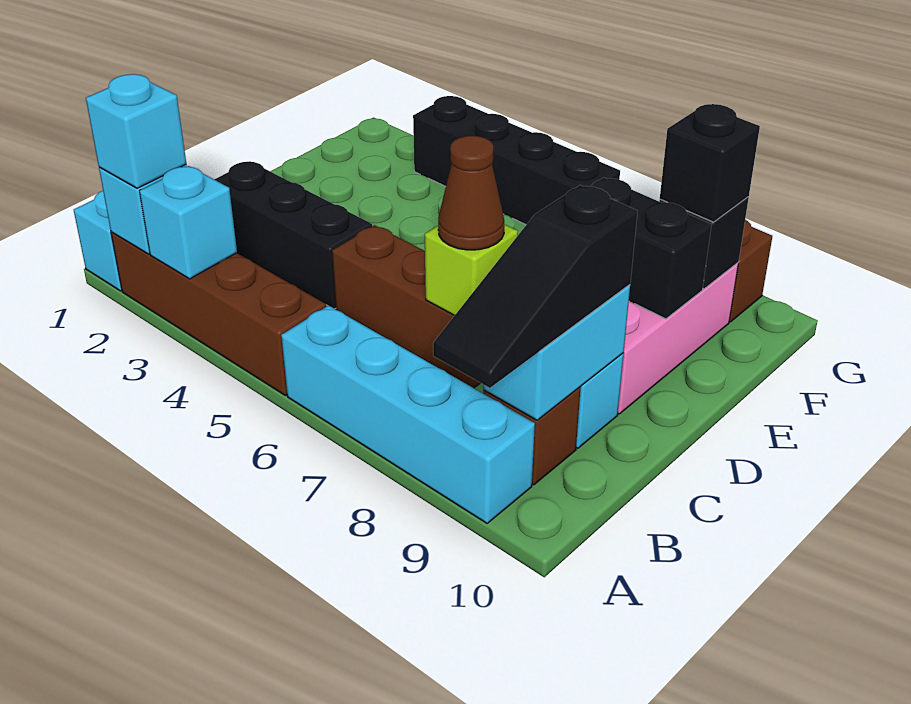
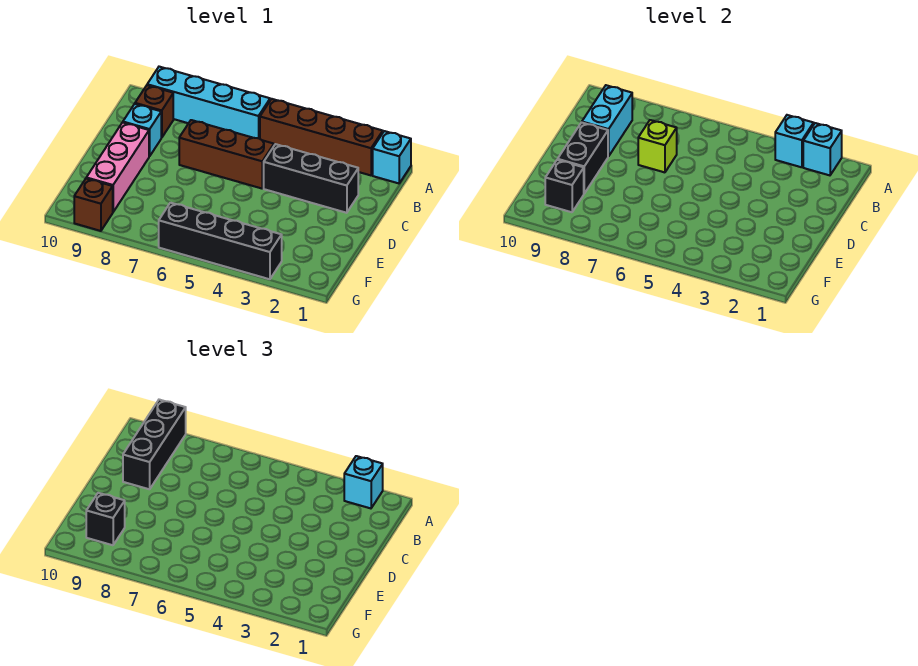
black slope A9:C9 level 3 top C -> black brick A9:C9 level 3
brown cone C7 level 3 -> none
black brick E8:E9 level 2 -> black brick D9:E9 level 2

